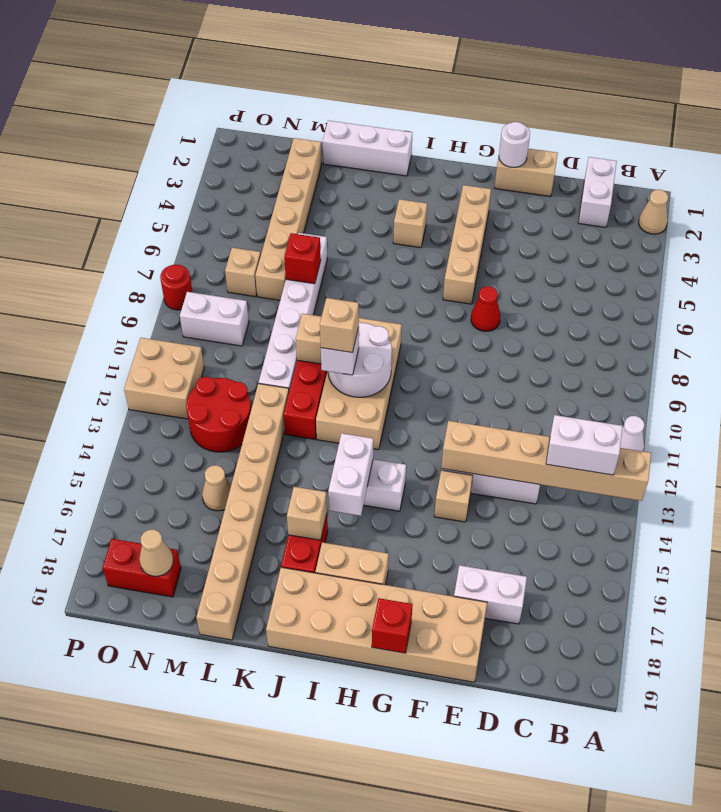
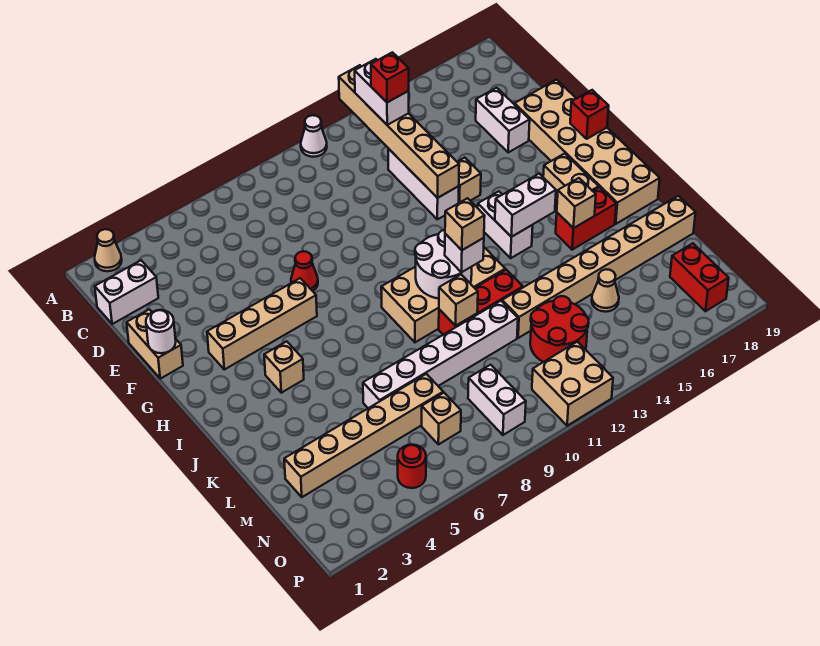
white brick J1:L1 level 1 -> none
red brick L7 level 2 -> red brick C13 level 4
tan cone N18 level 2 -> none
red round brick P8 level 1 -> red round brick O5 level 1

